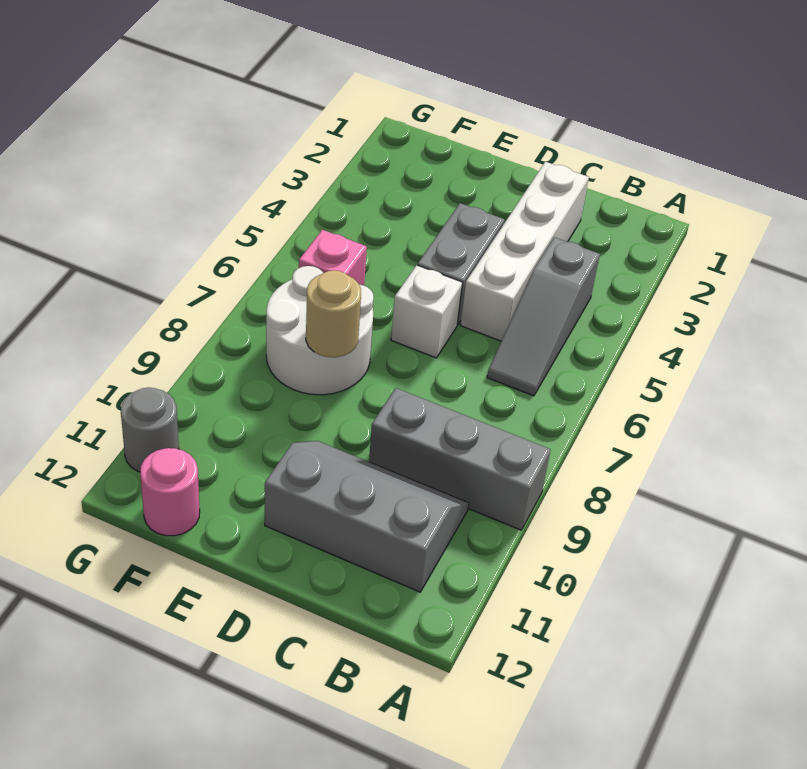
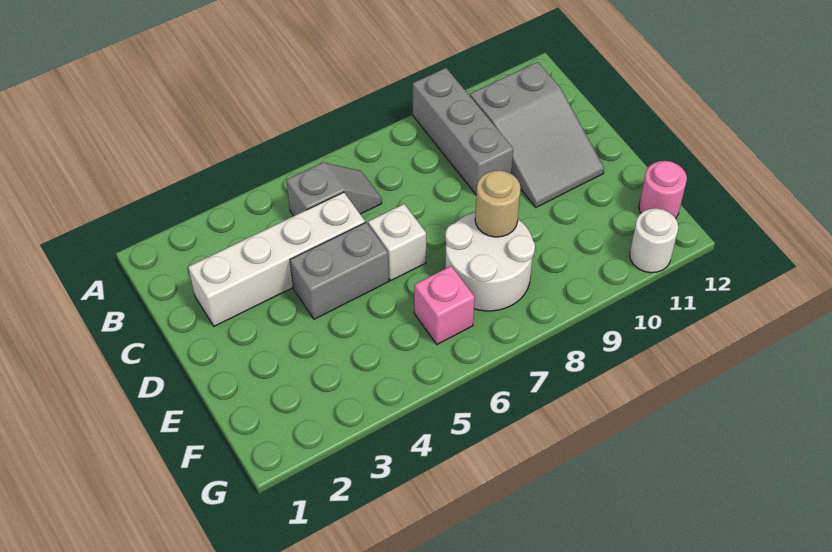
grey slope B4:B6 level 1 top 4 -> grey slope B5:B6 level 1 top 5
grey slope B10:D11 level 1 top 11 -> grey slope B10:D11 level 1 top B
grey round brick G11 level 1 -> white round brick G11 level 1

